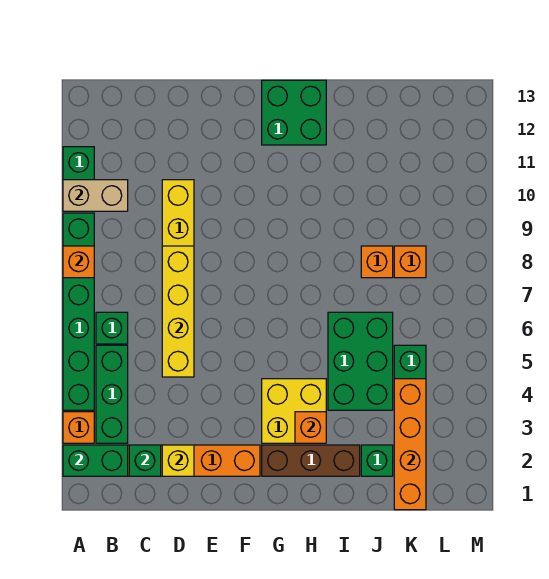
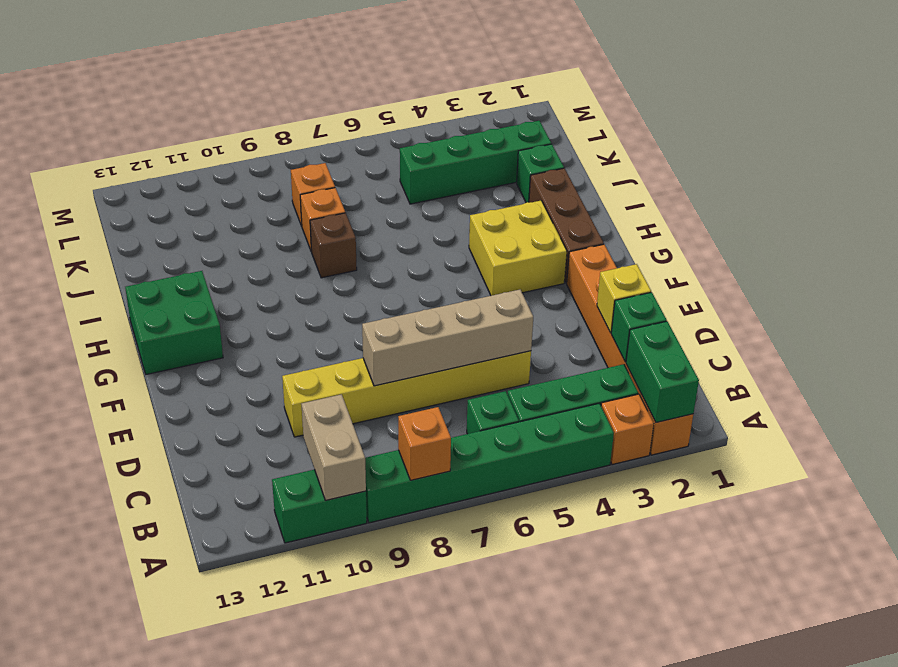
yellow brick D5:D8 level 2 -> tan brick D5:D8 level 2
orange brick H3 level 2 -> none
green brick I4:J6 level 1 -> none
none -> brown brick I8 level 1
orange brick K1:K4 level 2 -> none

